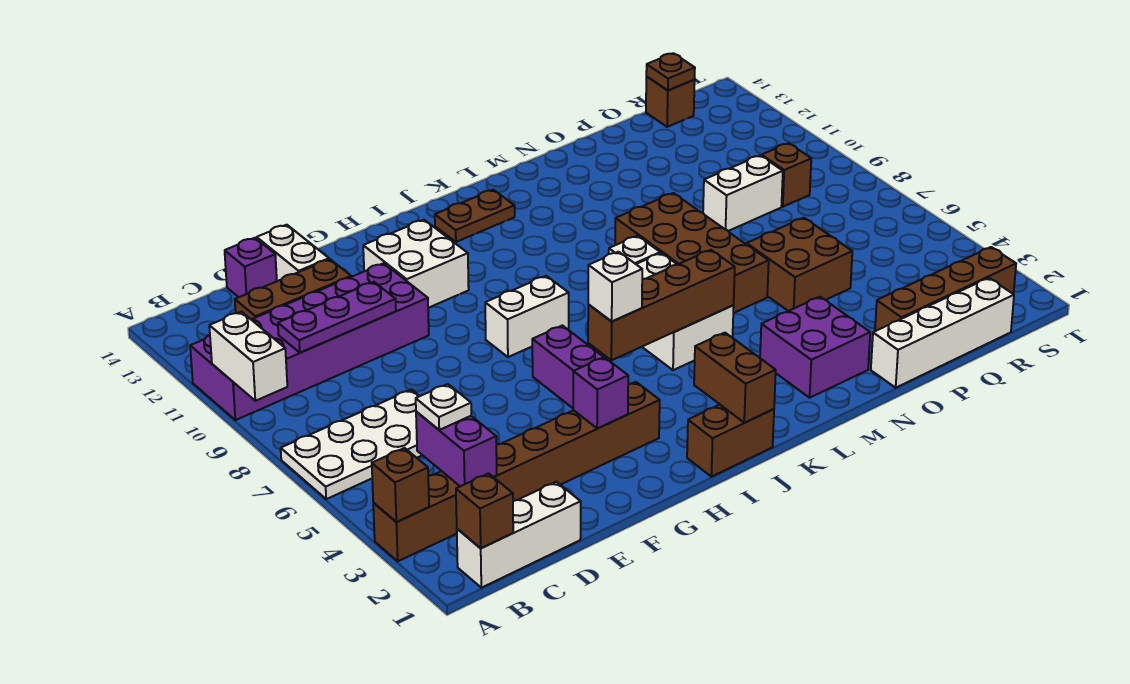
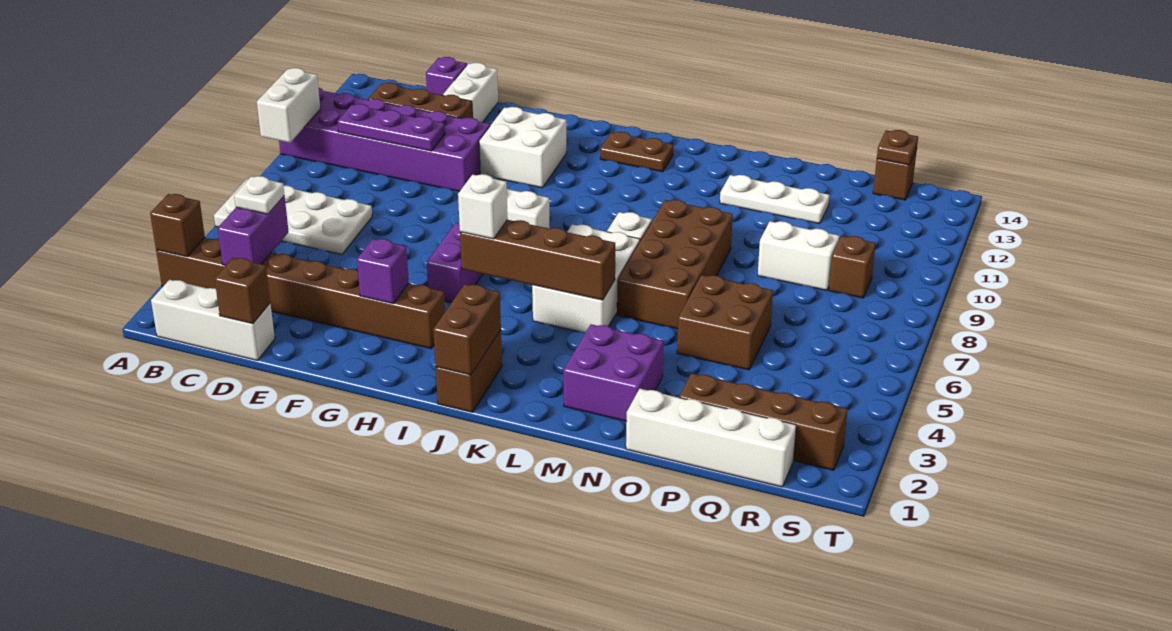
brown brick B1 level 2 -> brown brick D1 level 2
brown brick I1:J1 level 1 -> brown brick J1:J2 level 1
none -> white plate N12:P12 level 1

